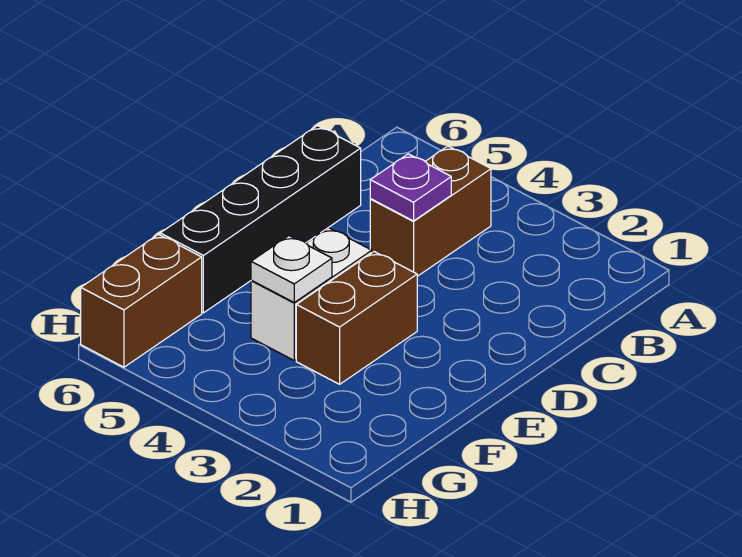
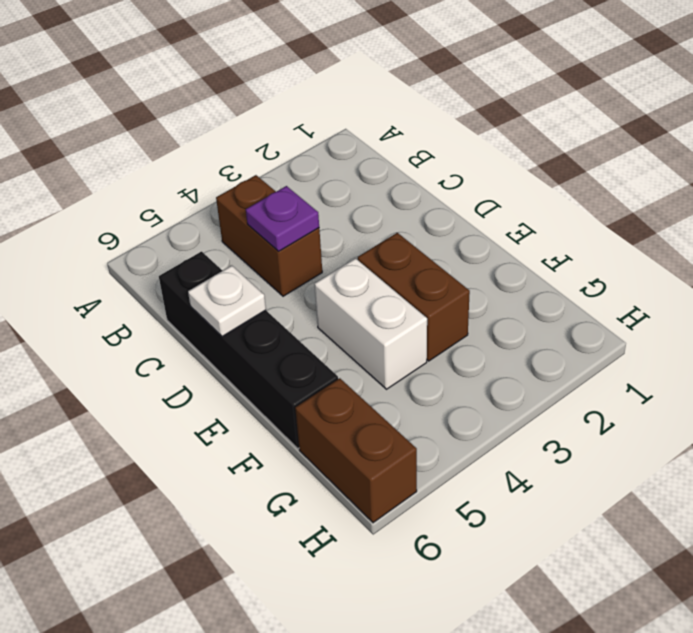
white plate F4 level 2 -> white plate D6 level 2

